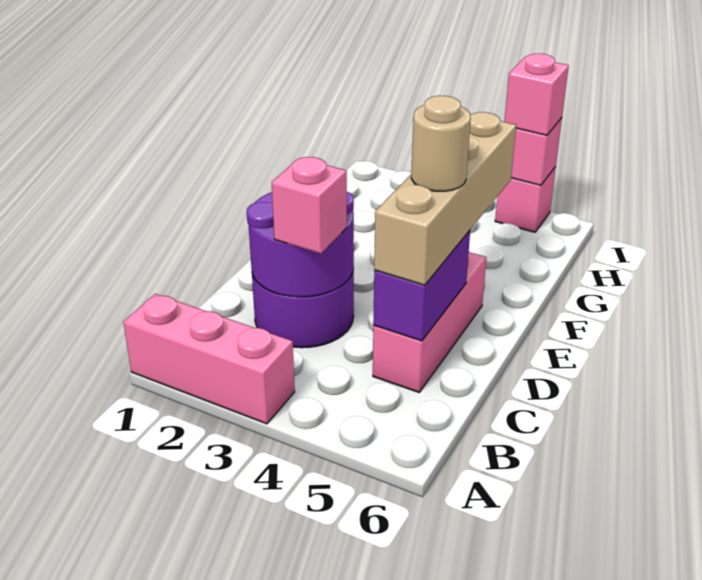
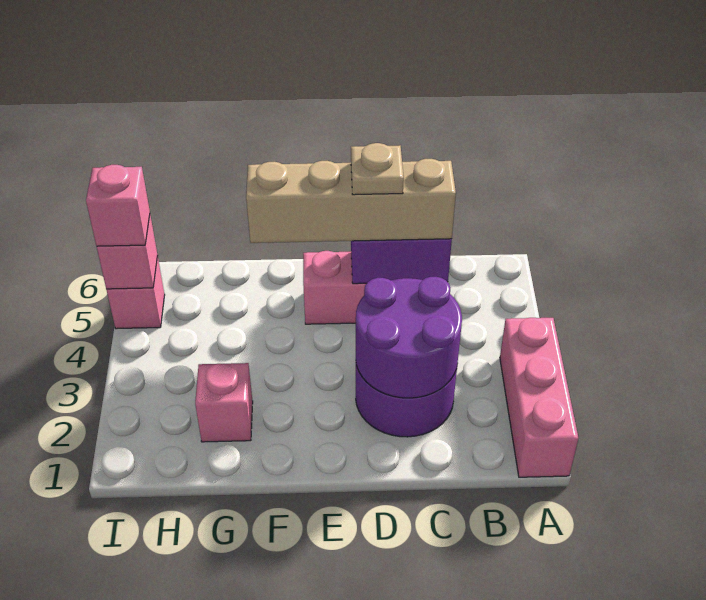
pink brick C3 level 3 -> pink brick G2 level 1
tan round brick D5 level 4 -> tan plate D5 level 4

